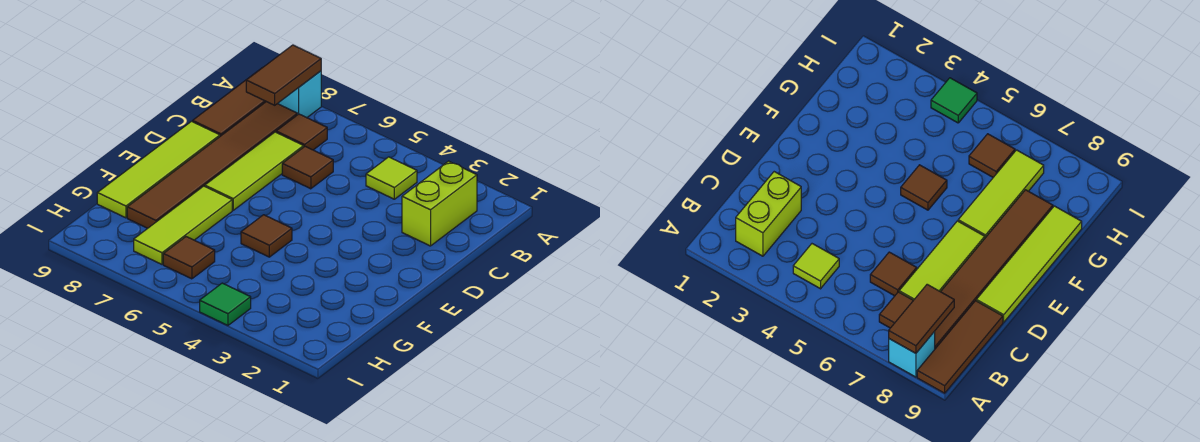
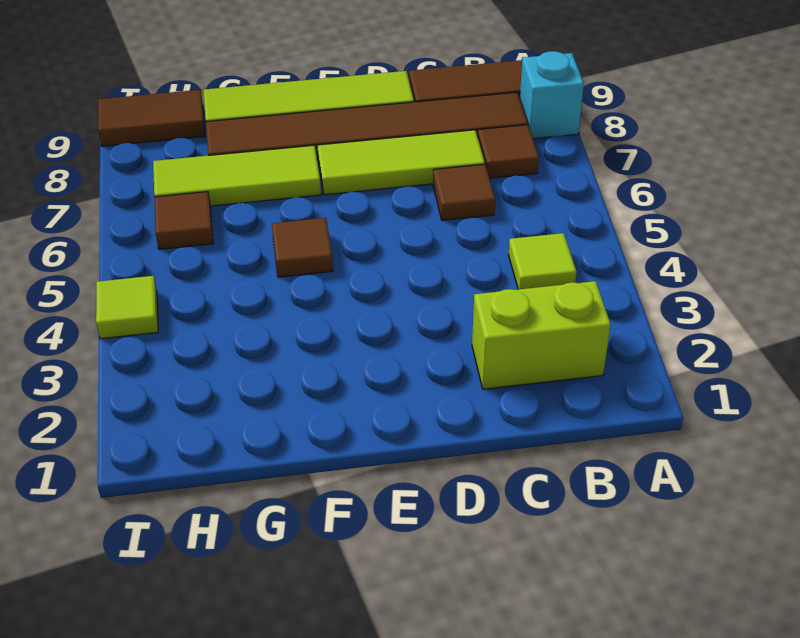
brown tile A8:B8 level 2 -> brown tile H9:I9 level 1
green tile I4 level 1 -> lime tile I4 level 1

